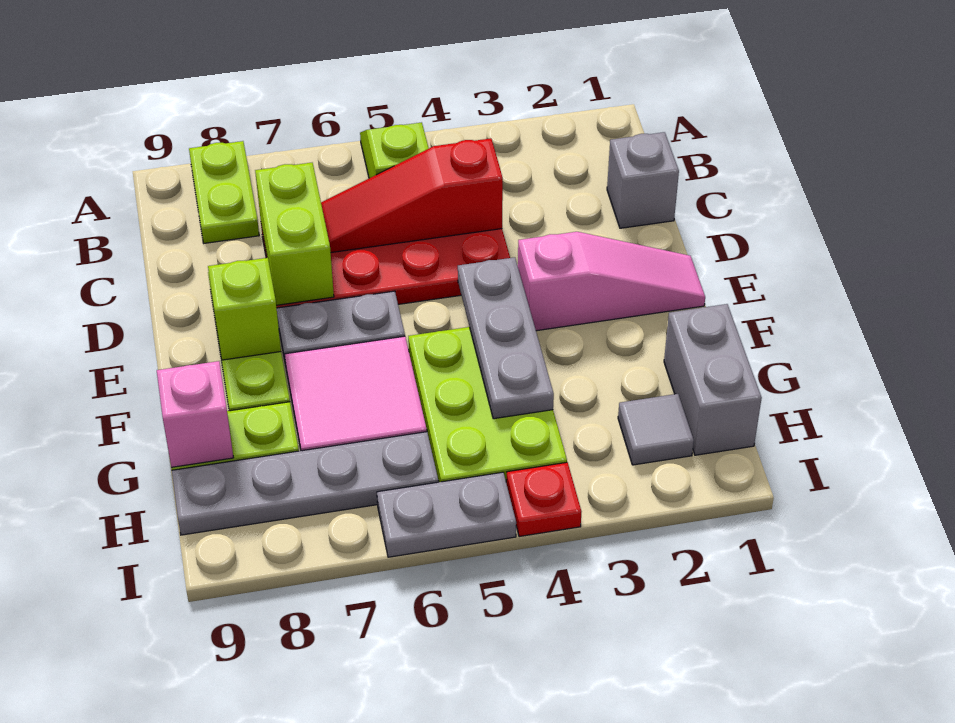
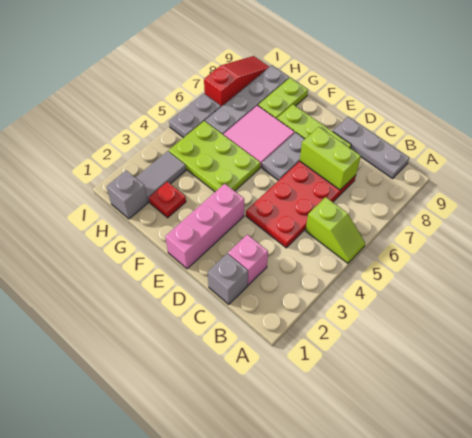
lime plate A8:B8 level 1 -> none
red slope C4:C6 level 2 top 4 -> red slope I7:I9 level 1 top 7
pink slope E1:E3 level 1 top 3 -> pink brick E1:E3 level 1
grey plate E4:G4 level 2 -> grey plate B9:D9 level 1
lime brick E8 level 2 -> none
grey brick G1:H1 level 1 -> grey brick H1 level 1
pink brick G9 level 2 -> pink brick C2 level 1
grey tile H2 level 1 -> grey tile H2:H3 level 1
red plate I4 level 1 -> red plate G2 level 1

